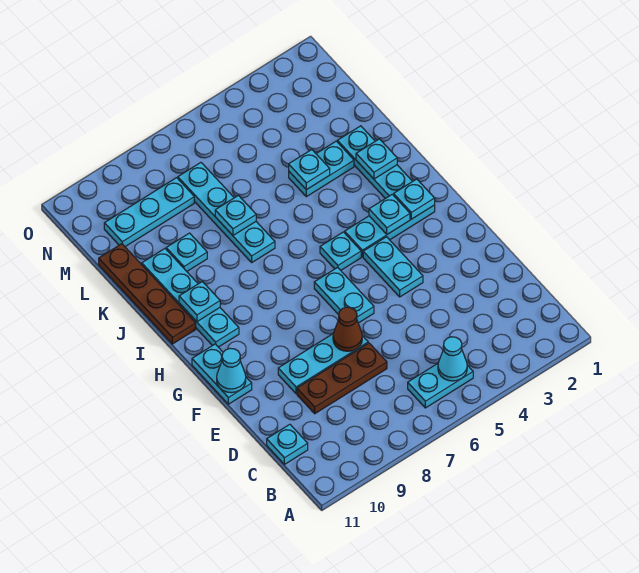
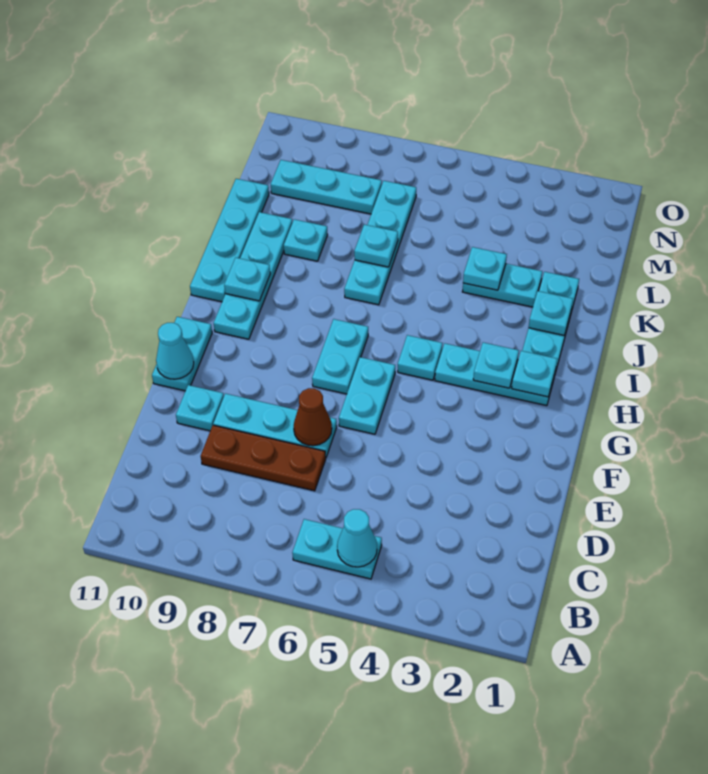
cyan plate C11 level 1 -> cyan plate E10 level 1
cyan plate F4:G4 level 1 -> cyan plate G7:H7 level 1
brown plate I11:L11 level 1 -> cyan plate I11:L11 level 1

